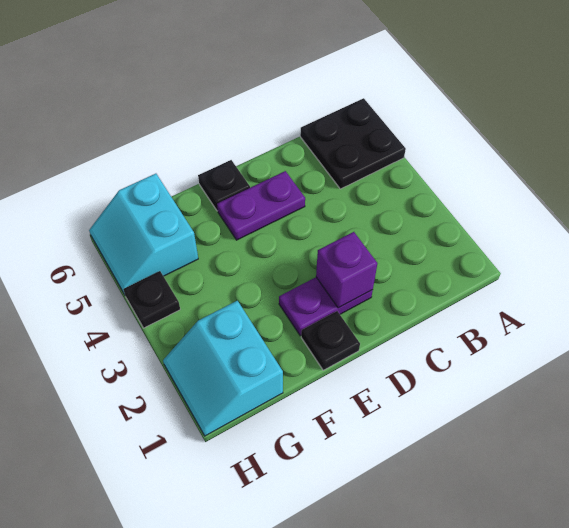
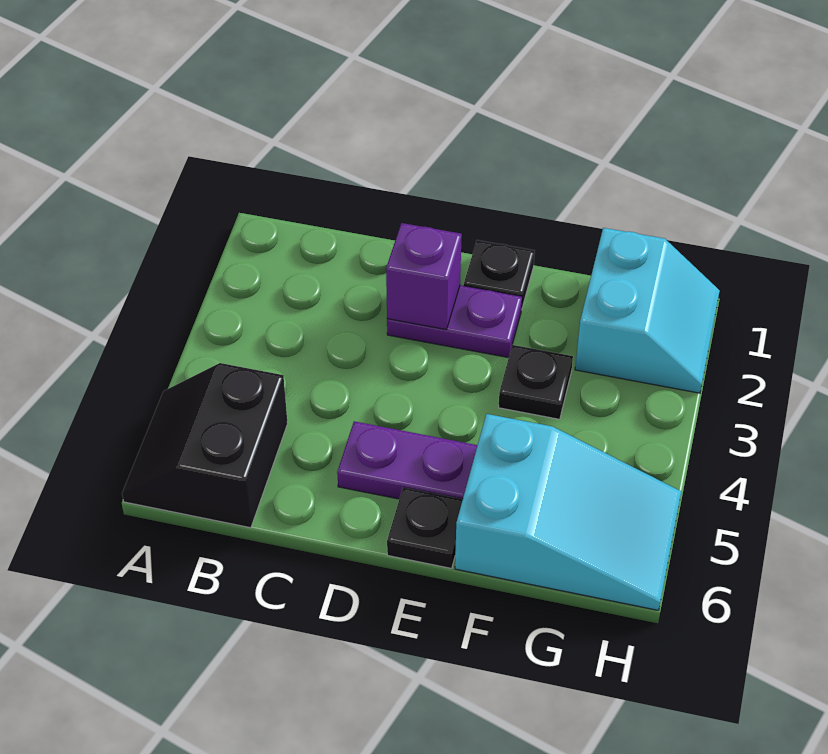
black plate A5:B6 level 1 -> black slope A5:B6 level 1 top B
cyan slope G5:H6 level 1 top G -> cyan slope F5:H6 level 1 top F
black plate H4 level 1 -> black plate F3 level 1

